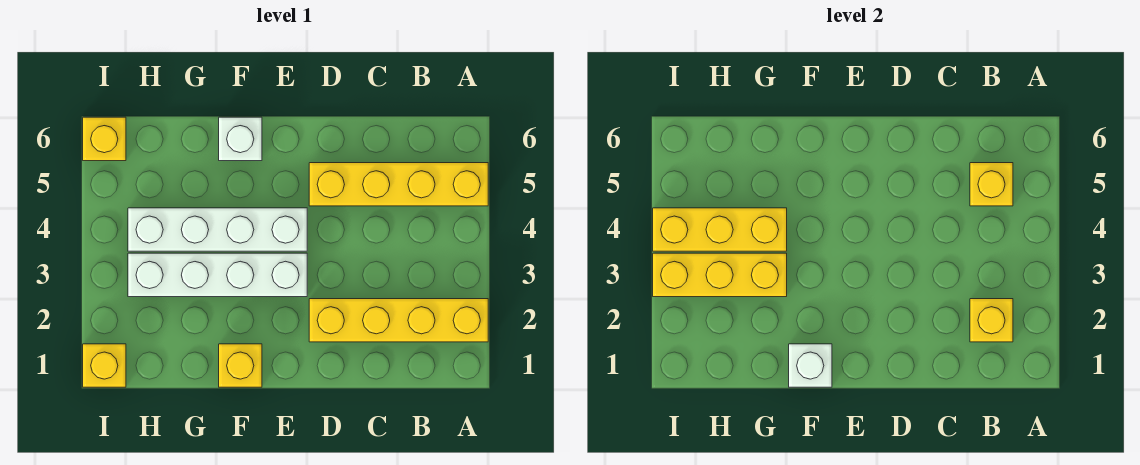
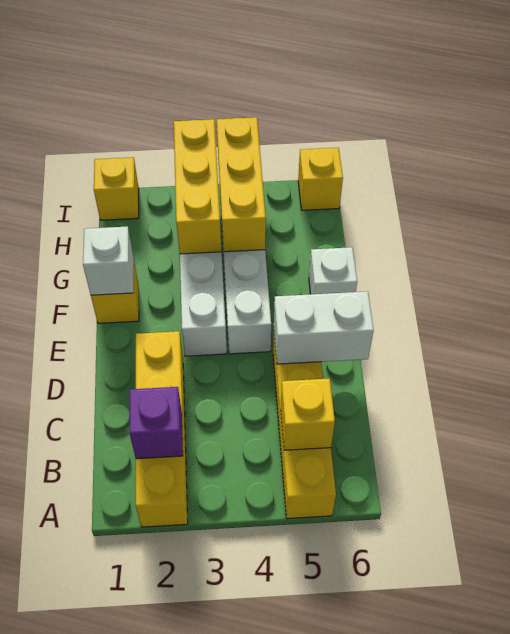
yellow brick B2 level 2 -> purple brick B2 level 2
none -> white brick D5:D6 level 2

